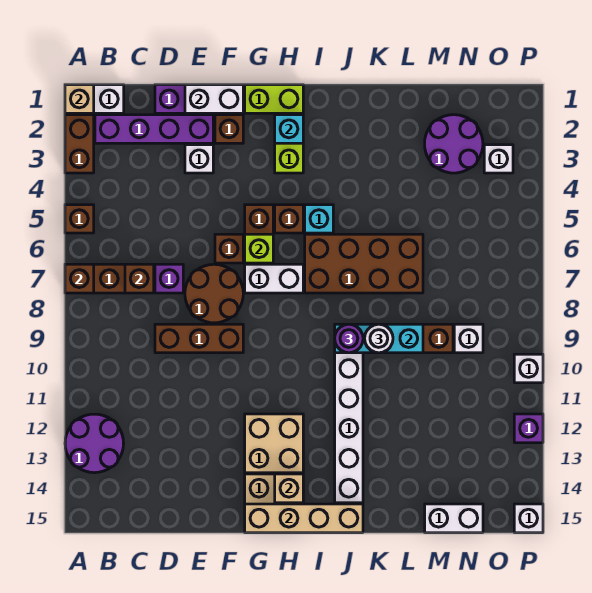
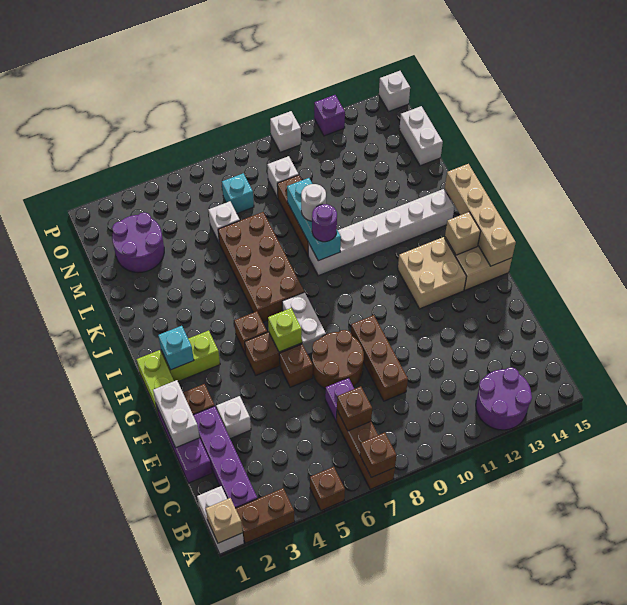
cyan brick I5 level 1 -> cyan brick N7 level 1
white brick O3 level 1 -> white brick M6 level 1

